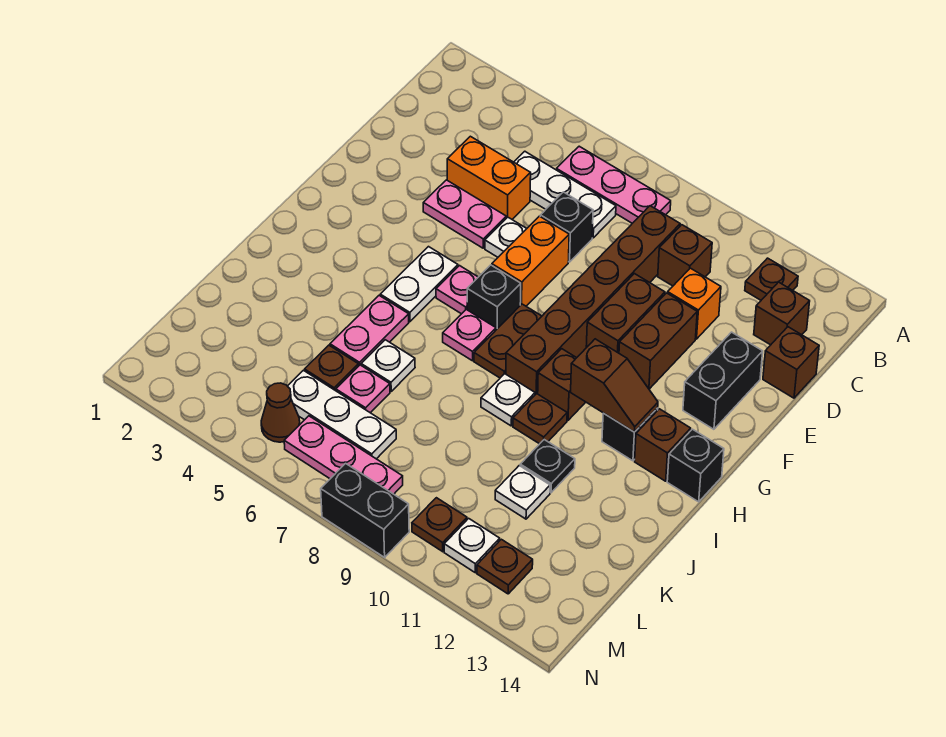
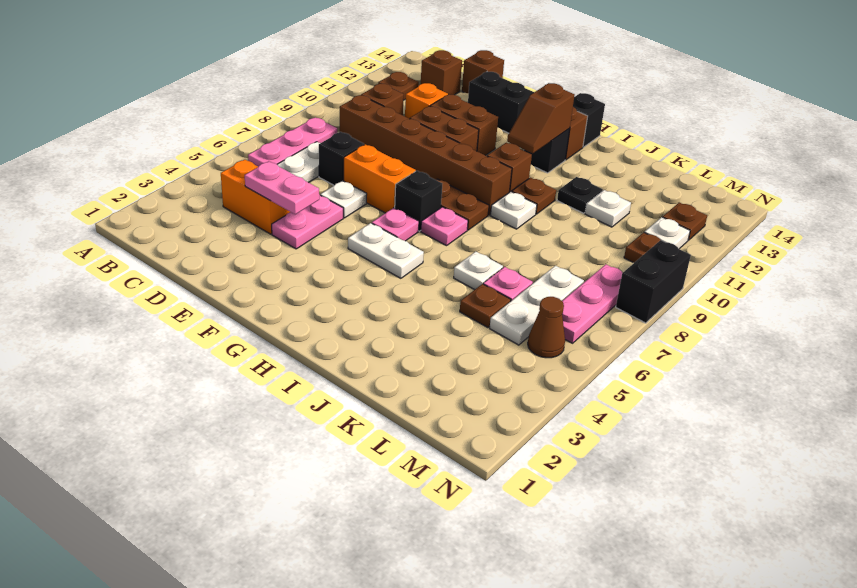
orange brick D4:D5 level 1 -> orange brick C4:D4 level 1
brown slope H11:H12 level 2 top 11 -> brown slope H11:H12 level 2 top 12
pink plate I5:J5 level 1 -> pink plate D4:E4 level 2

